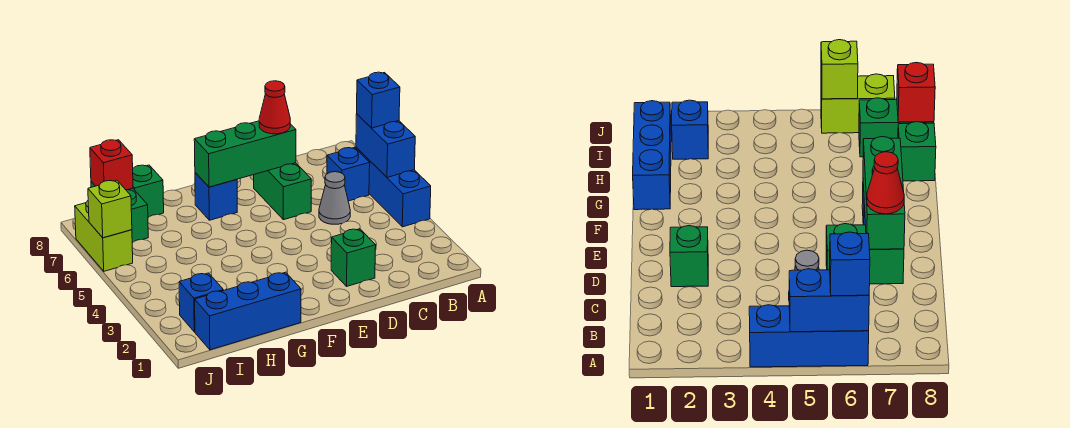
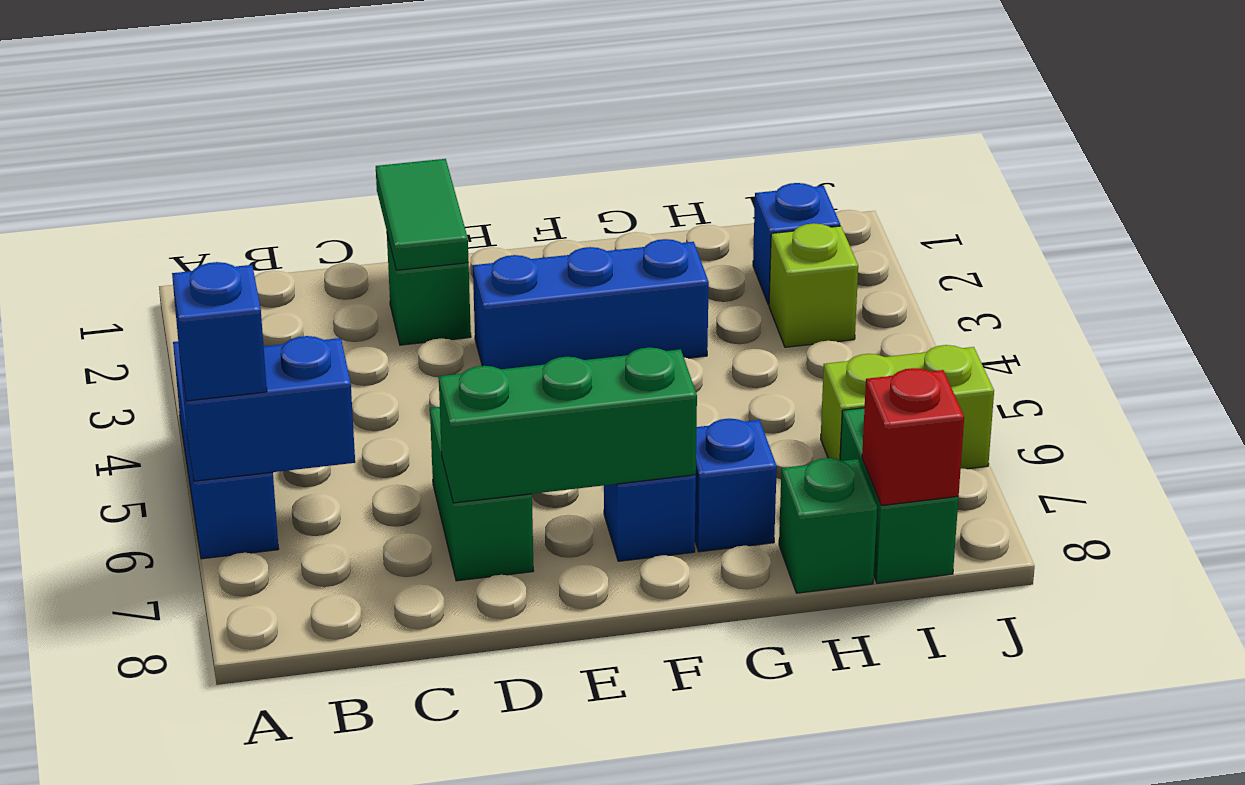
blue brick A5:A6 level 2 -> blue brick A6:B6 level 2
blue brick B6 level 1 -> blue brick G7 level 1
grey cone C5 level 1 -> none
none -> green tile D1:D2 level 2
red cone D7 level 3 -> none
blue brick G1:I1 level 1 -> blue brick E3:G3 level 1
lime brick J6:J7 level 1 -> lime brick I6:J6 level 1
lime brick J6 level 2 -> lime brick I3 level 1

